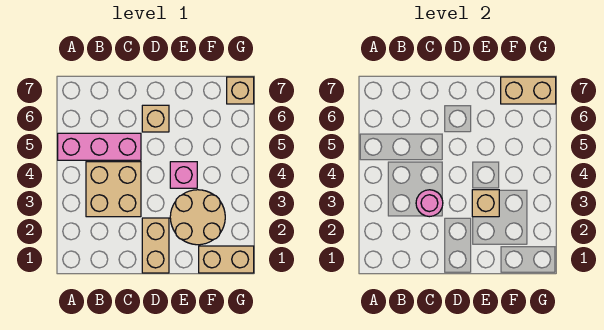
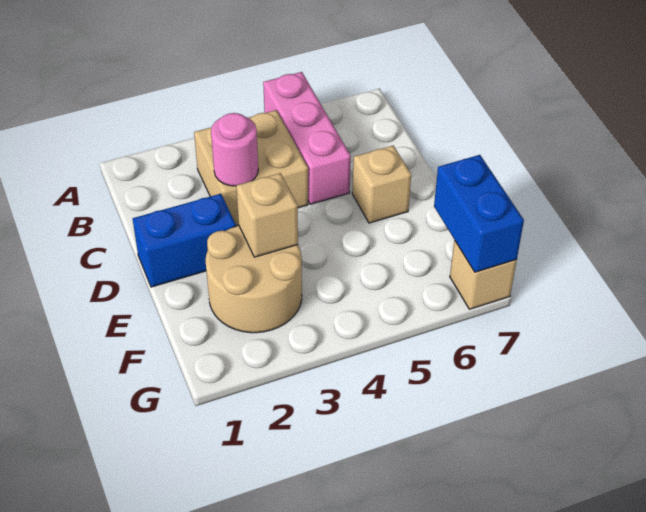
tan brick D1:D2 level 1 -> blue brick D1:D2 level 1
pink brick E4 level 1 -> none
tan brick F1:G1 level 1 -> none
tan brick F7:G7 level 2 -> blue brick F7:G7 level 2

